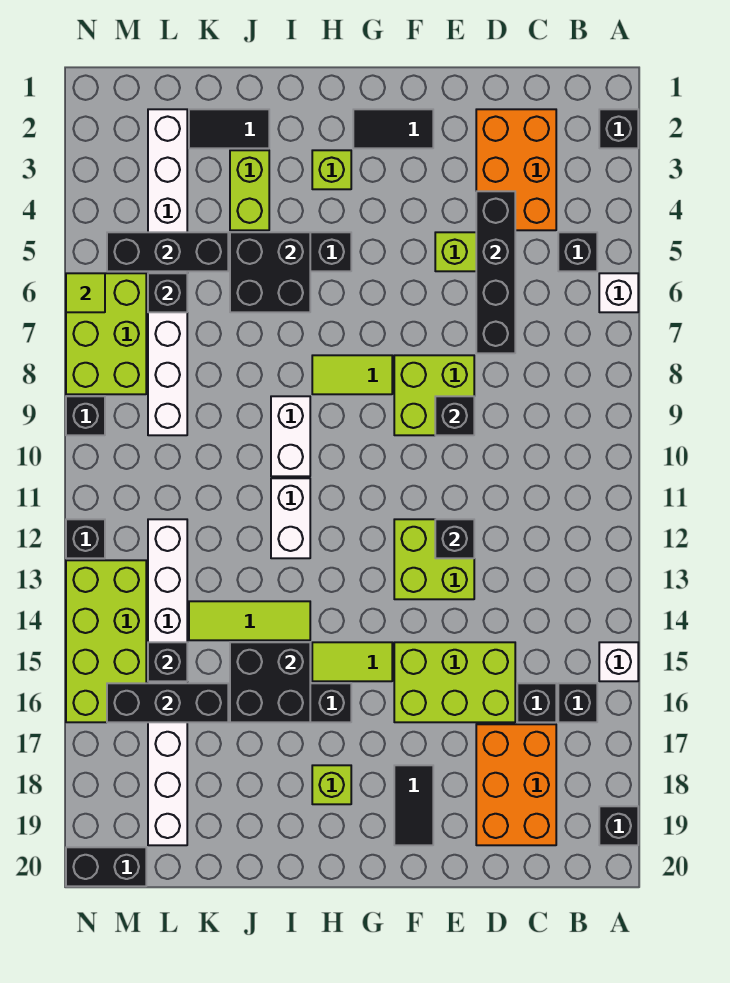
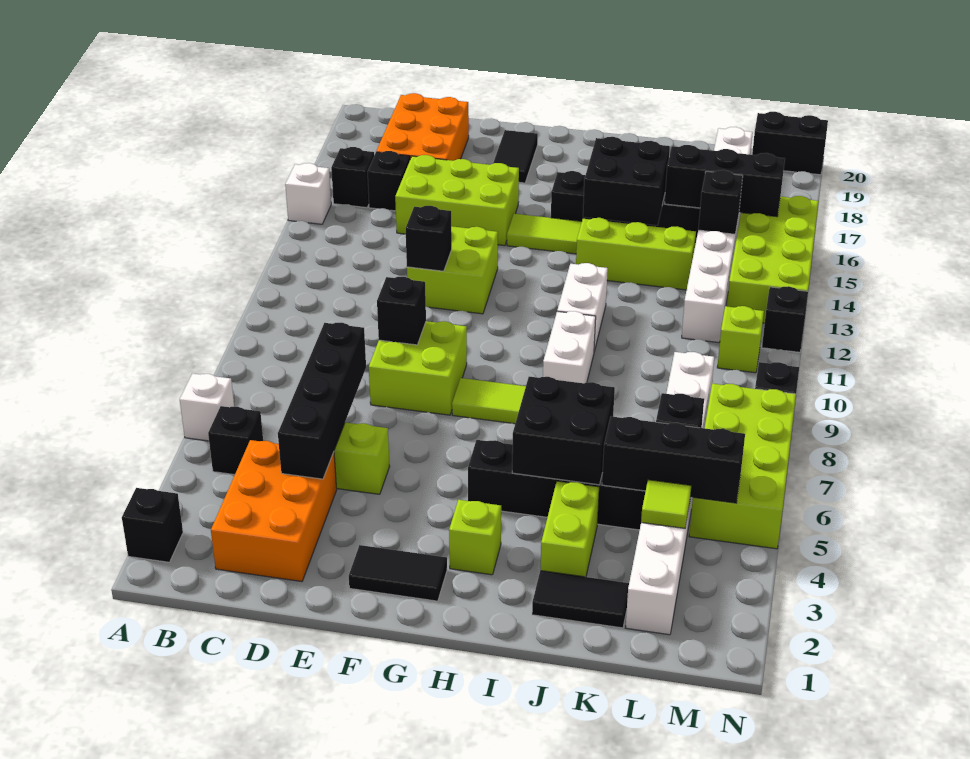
black brick A19 level 1 -> none
lime brick H18 level 1 -> lime brick M11 level 1
lime tile I14:K14 level 1 -> lime brick I14:K14 level 1
lime brick M6:N8 level 1 -> lime brick M5:N8 level 1
lime tile N6 level 2 -> lime tile L4 level 2

